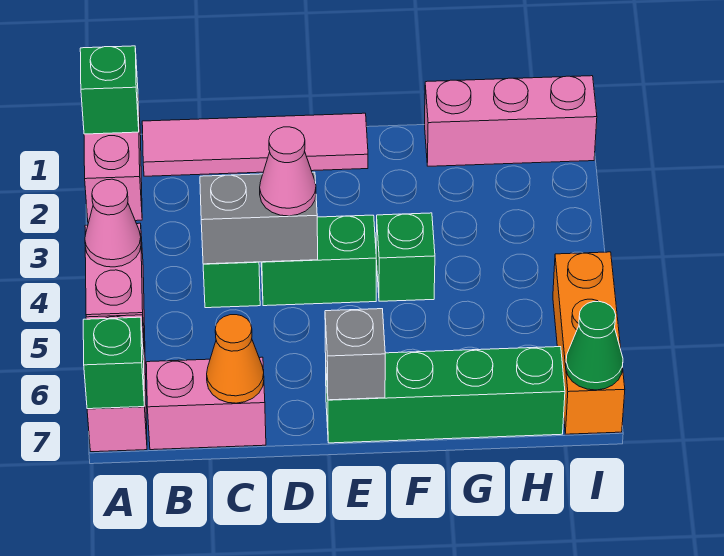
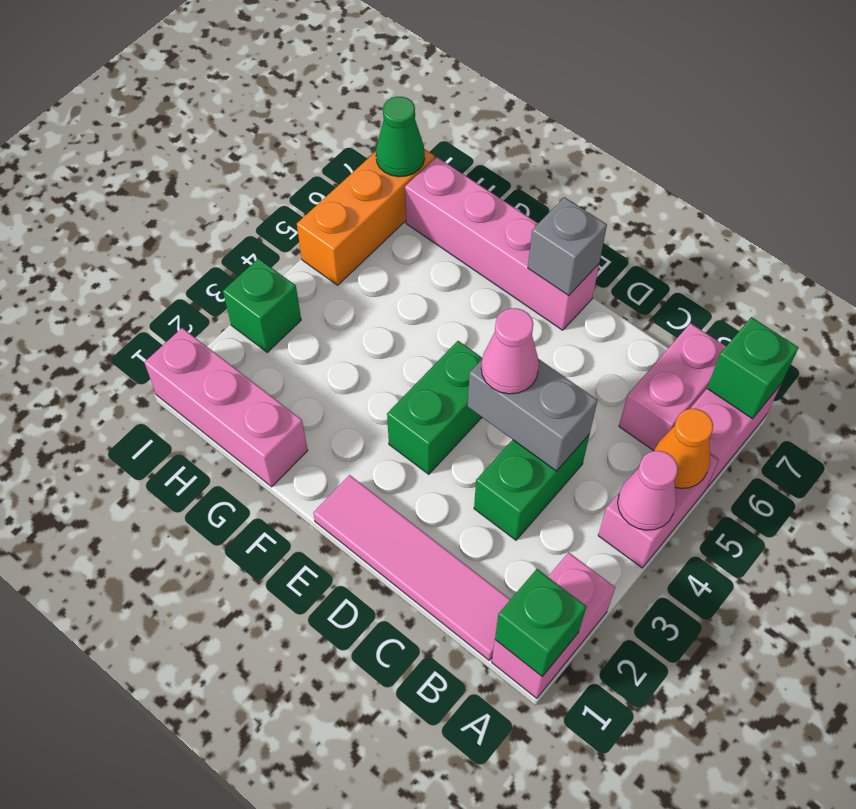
pink brick B7:C7 level 1 -> pink brick B6:B7 level 1
orange cone C7 level 2 -> orange cone A5 level 2
green brick D4:E4 level 1 -> green brick E3:E4 level 1
green brick E7:H7 level 1 -> pink brick E7:H7 level 1
green brick F4 level 1 -> green brick I3 level 1

